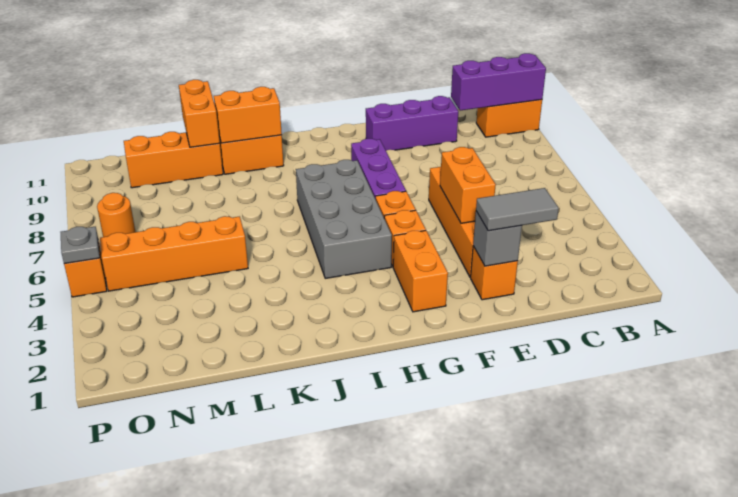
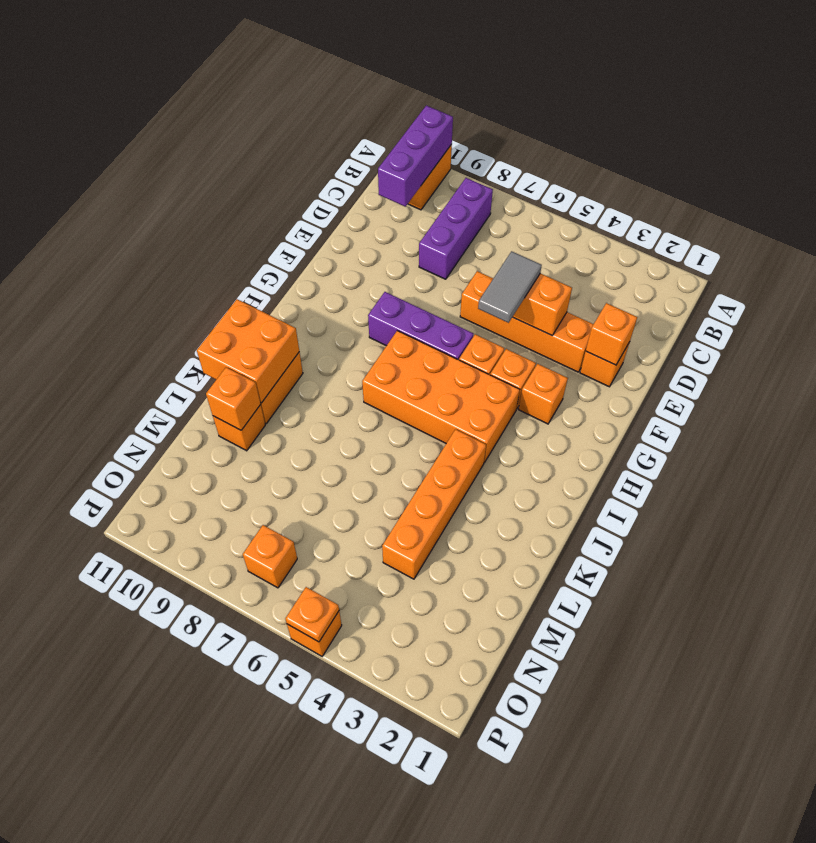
grey tile D2:E2 level 3 -> grey tile E5:F5 level 3
purple brick D10:F10 level 1 -> purple brick B8:D8 level 1
grey brick E2 level 2 -> orange brick E2 level 2
orange brick G2:G3 level 1 -> orange brick G3 level 1
grey brick H4:I7 level 1 -> orange brick H4:I7 level 1
orange brick J10:K10 level 2 -> orange brick J10:K11 level 2
orange brick L5:O5 level 1 -> orange brick J4:M4 level 1
orange brick L10:N10 level 1 -> orange brick L10 level 1
orange brick L10:L11 level 2 -> orange brick L10 level 2
orange round brick O7 level 1 -> orange brick O7 level 1
grey plate P5 level 2 -> orange plate P5 level 2

